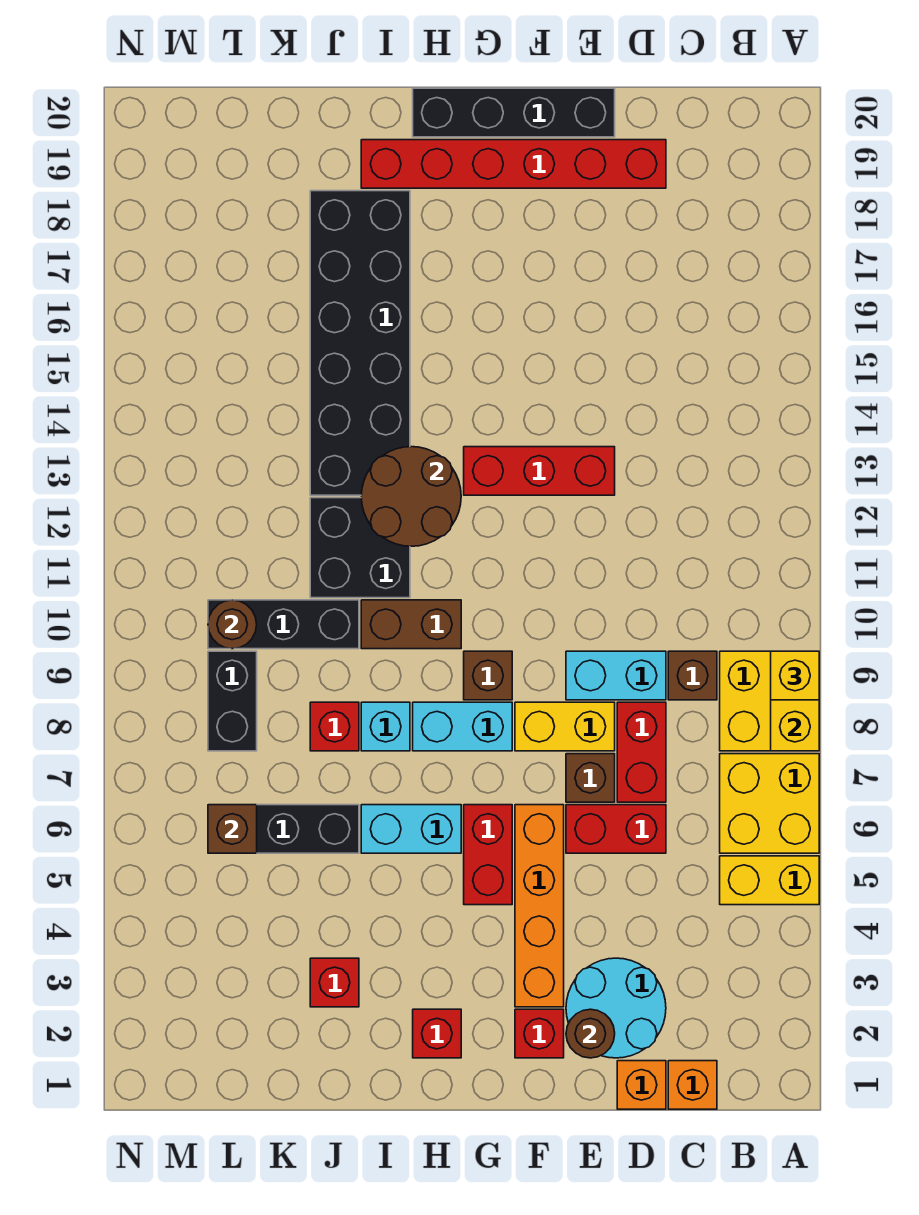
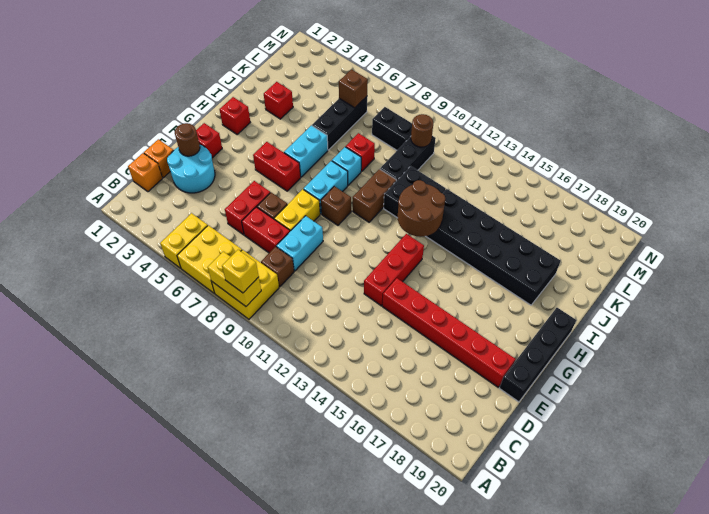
red brick D19:I19 level 1 -> red brick E14:E19 level 1
orange brick F3:F6 level 1 -> none

